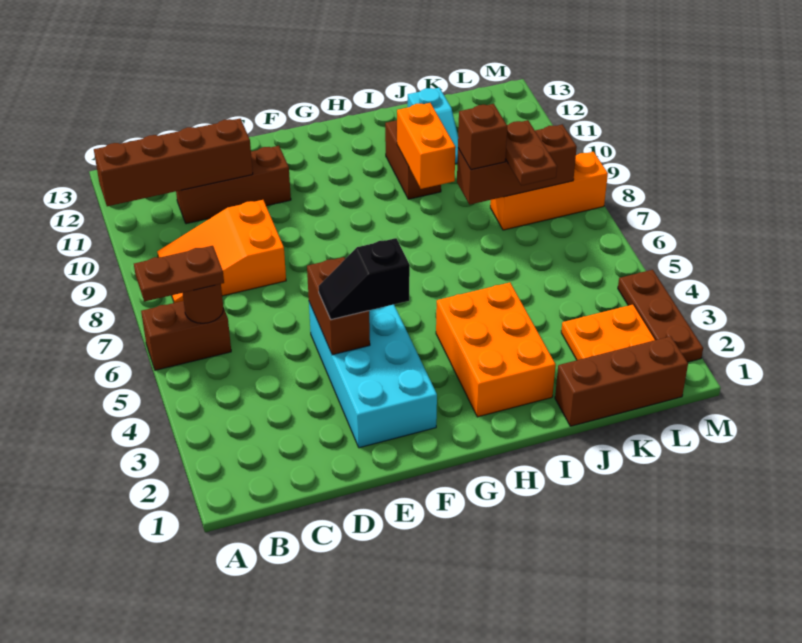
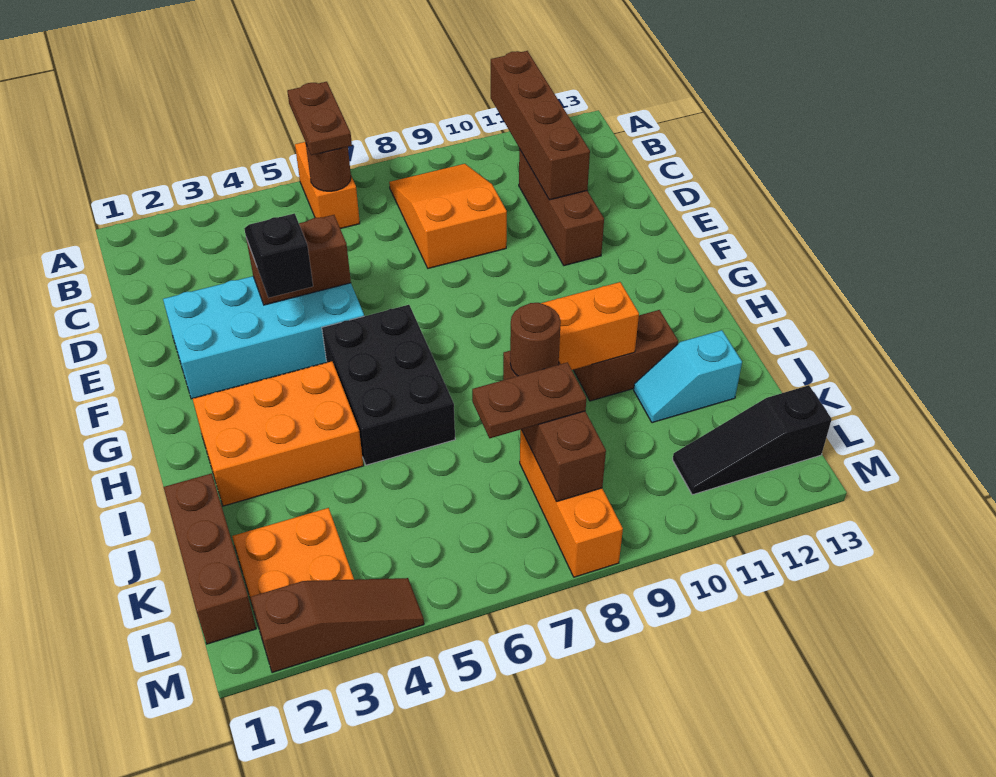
brown brick A6:B6 level 1 -> orange brick A6:B6 level 1
none -> black brick G5:I6 level 1
brown brick J8 level 3 -> brown round brick J8 level 3
none -> black slope L11:L13 level 1 top 13
brown plate M2:M4 level 1 -> brown slope M2:M4 level 1 top 2

